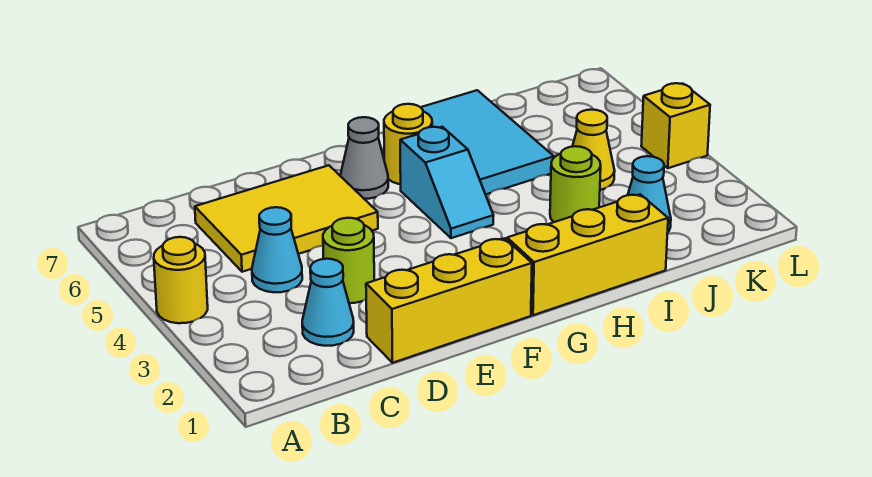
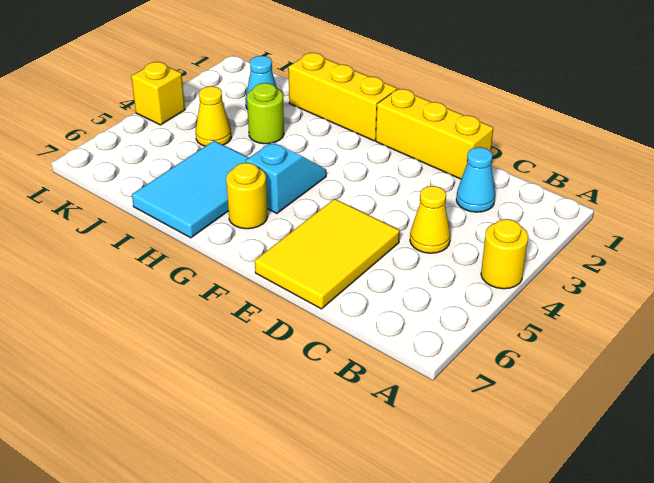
cyan cone C4 level 1 -> yellow cone C4 level 1
yellow tile C5:E6 level 1 -> yellow tile D5:E7 level 1
lime round brick D3 level 1 -> none
grey cone F6 level 1 -> none

